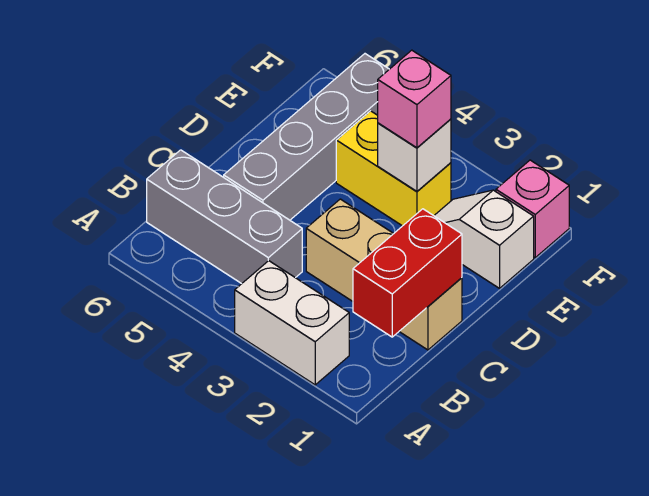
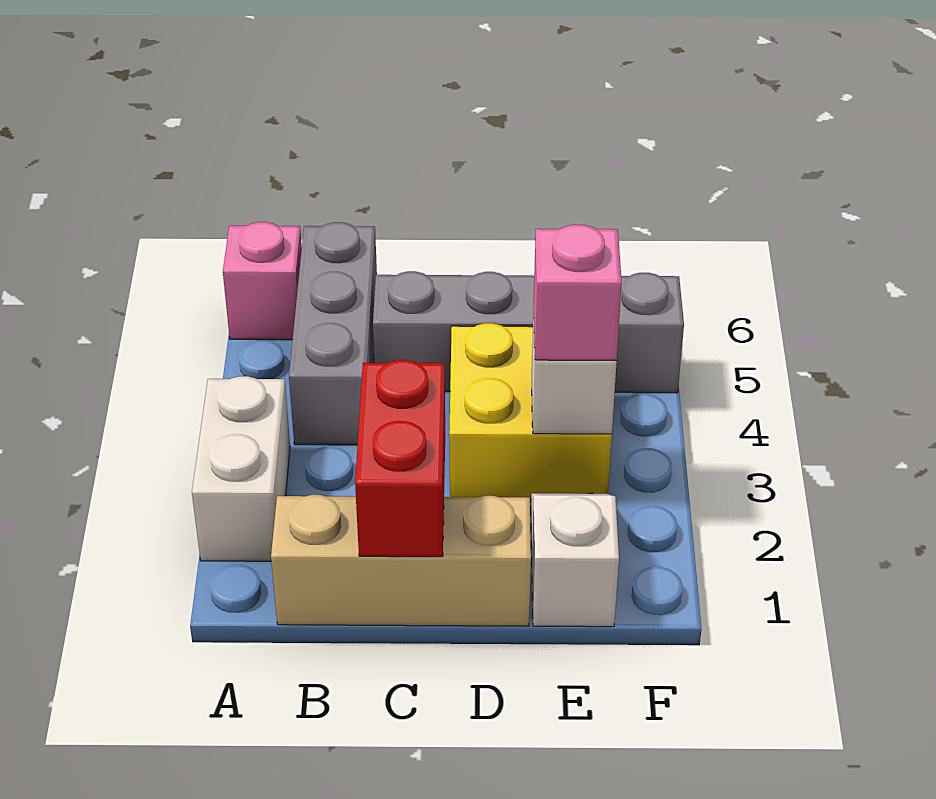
red brick B1:C1 level 2 -> red brick C1:C2 level 2
tan brick C1:C3 level 1 -> tan brick B1:D1 level 1
yellow brick E3:E4 level 1 -> yellow brick D3:E4 level 1
pink brick F1 level 1 -> pink brick A6 level 1

